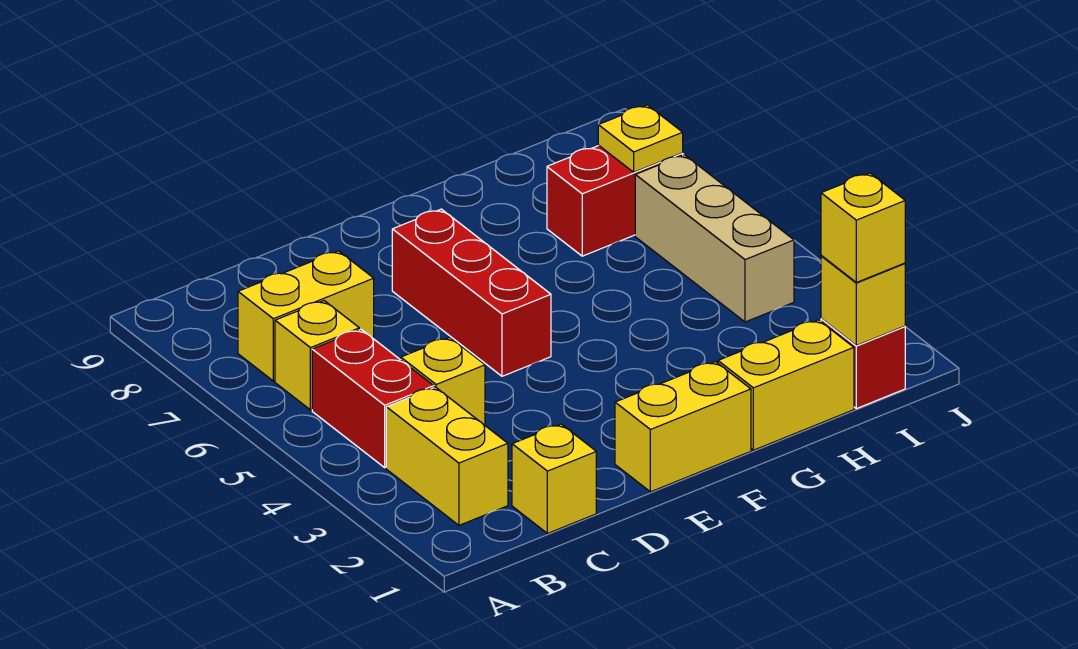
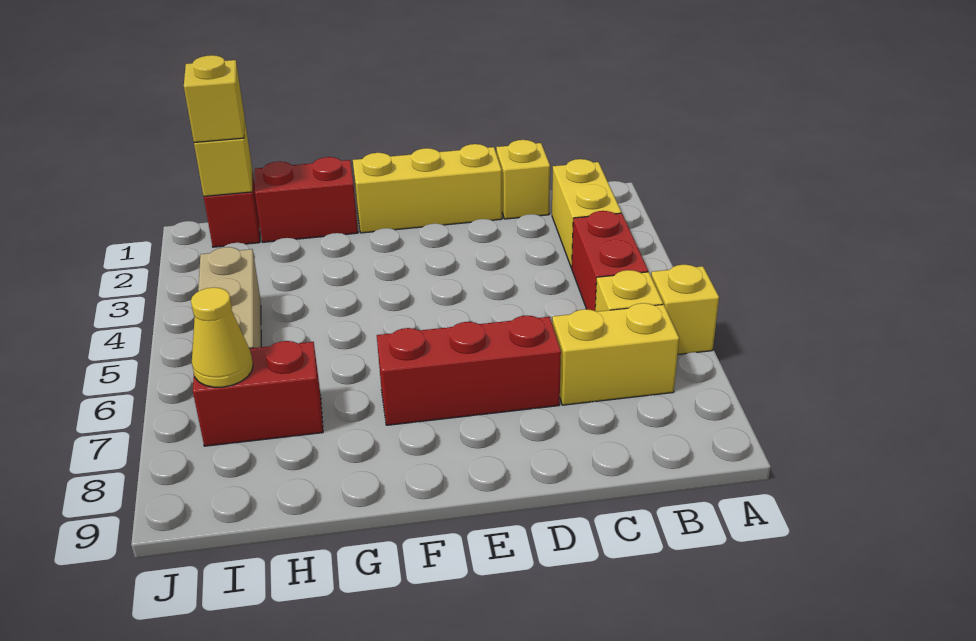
yellow brick C4 level 1 -> yellow brick A6 level 1
yellow brick E1:F1 level 1 -> yellow brick D1:F1 level 1
red brick E5:E7 level 1 -> red brick D7:F7 level 1
yellow brick G1:H1 level 1 -> red brick G1:H1 level 1
yellow plate I7 level 2 -> yellow cone I7 level 2

